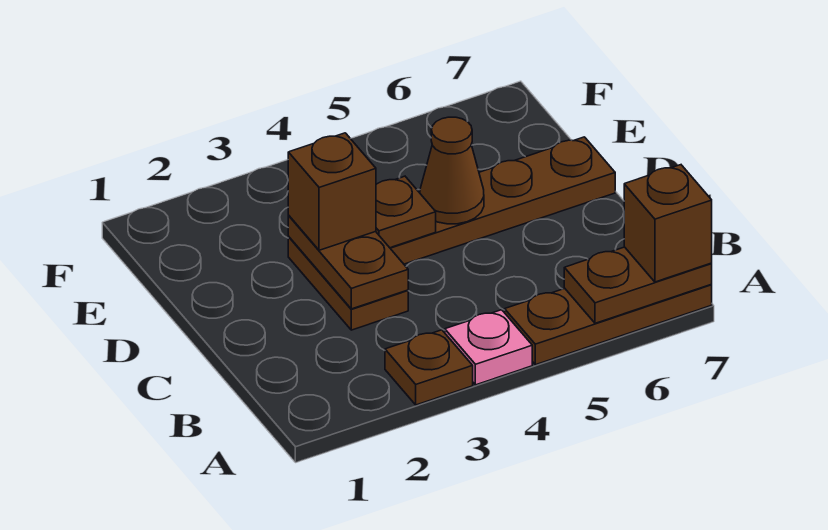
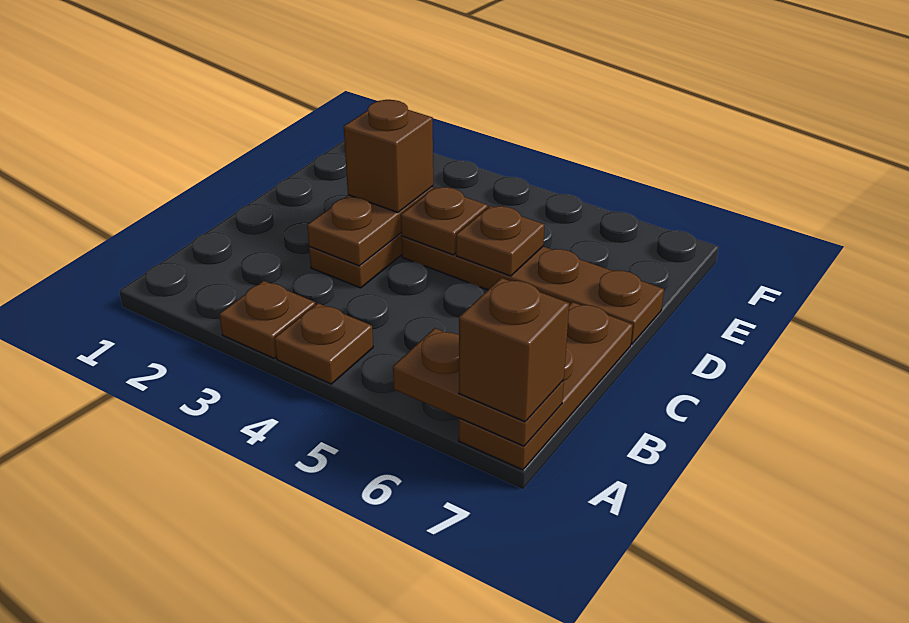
pink plate A4 level 1 -> brown plate A4 level 1
brown plate A5:A7 level 1 -> brown plate A7:C7 level 1
brown cone D5 level 2 -> brown plate D5 level 2

